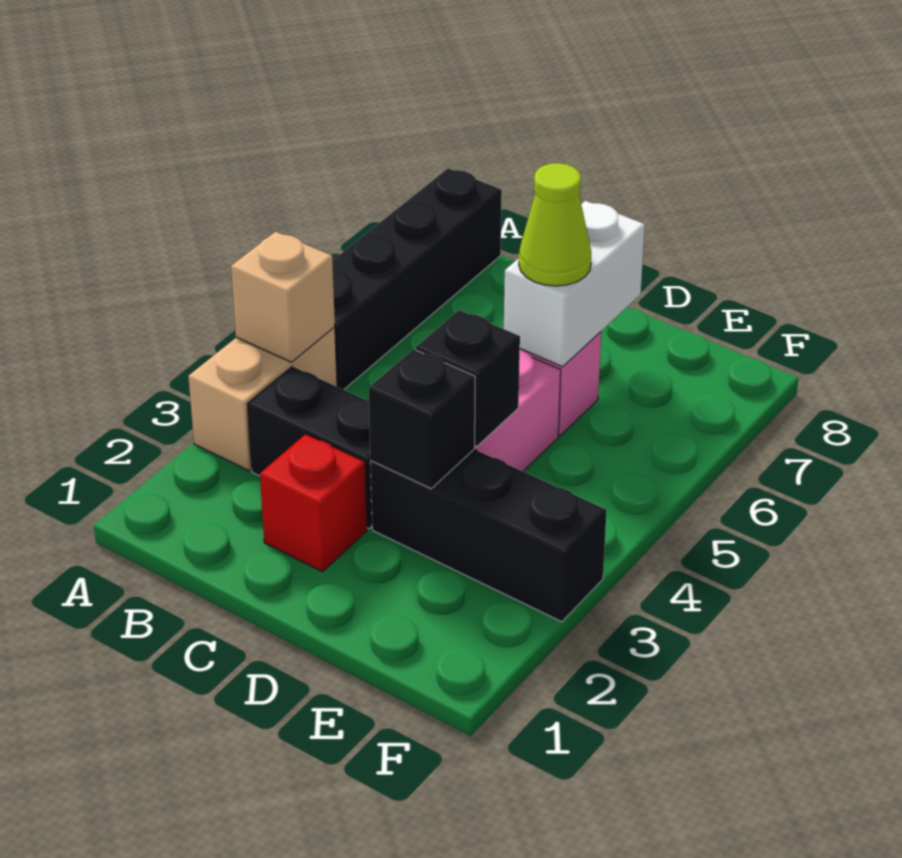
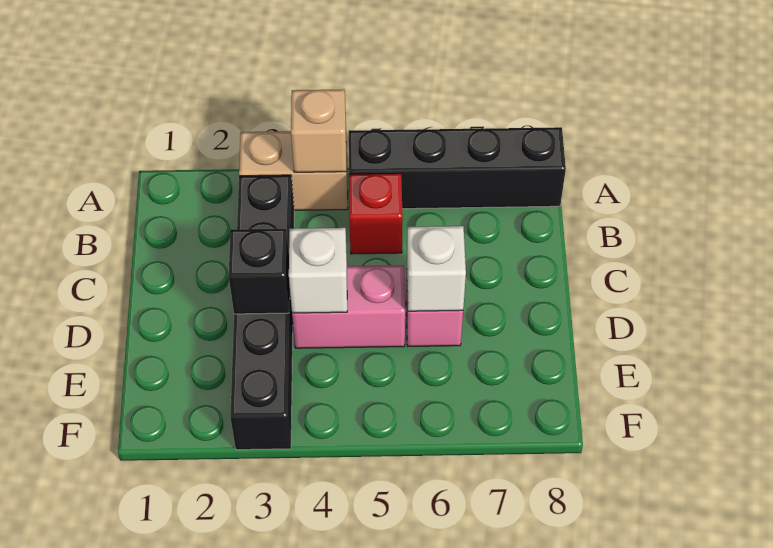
red brick C2 level 1 -> red brick B5 level 1
black brick D4 level 2 -> white brick D4 level 2
white brick D6:D7 level 2 -> white brick D6 level 2
lime cone D6 level 3 -> none

